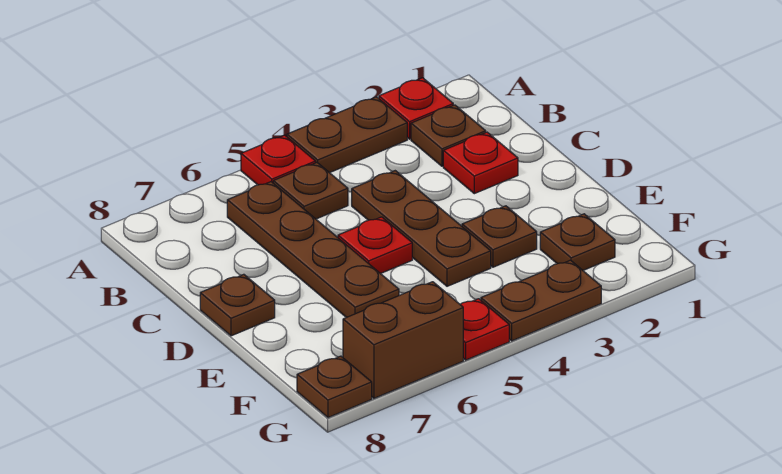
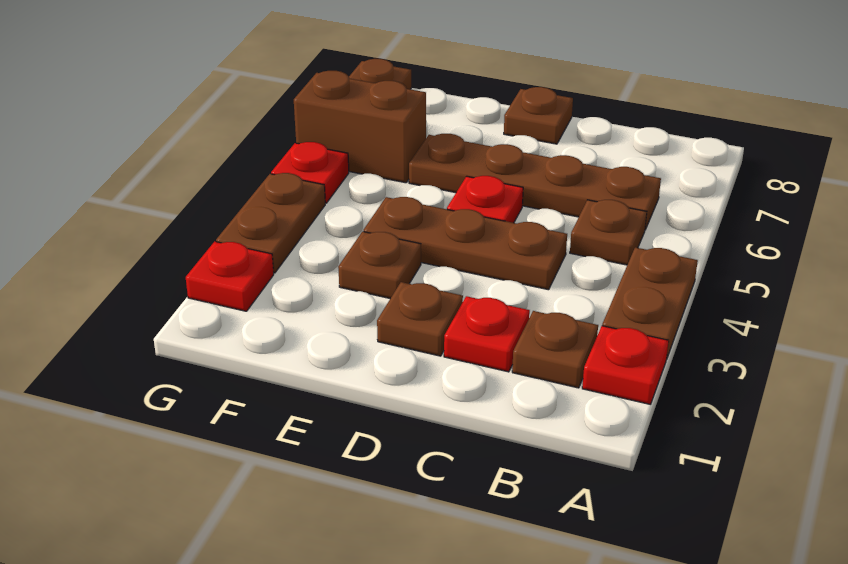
red plate A5 level 1 -> red plate G2 level 1
brown plate F2 level 1 -> brown plate D2 level 1
brown brick G6:G7 level 1 -> brown brick F6:G6 level 1

